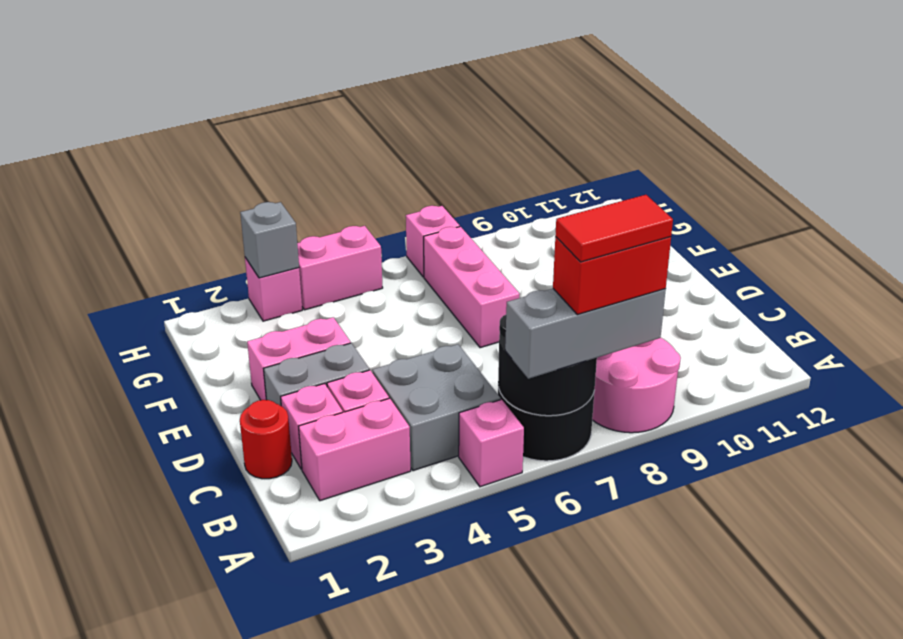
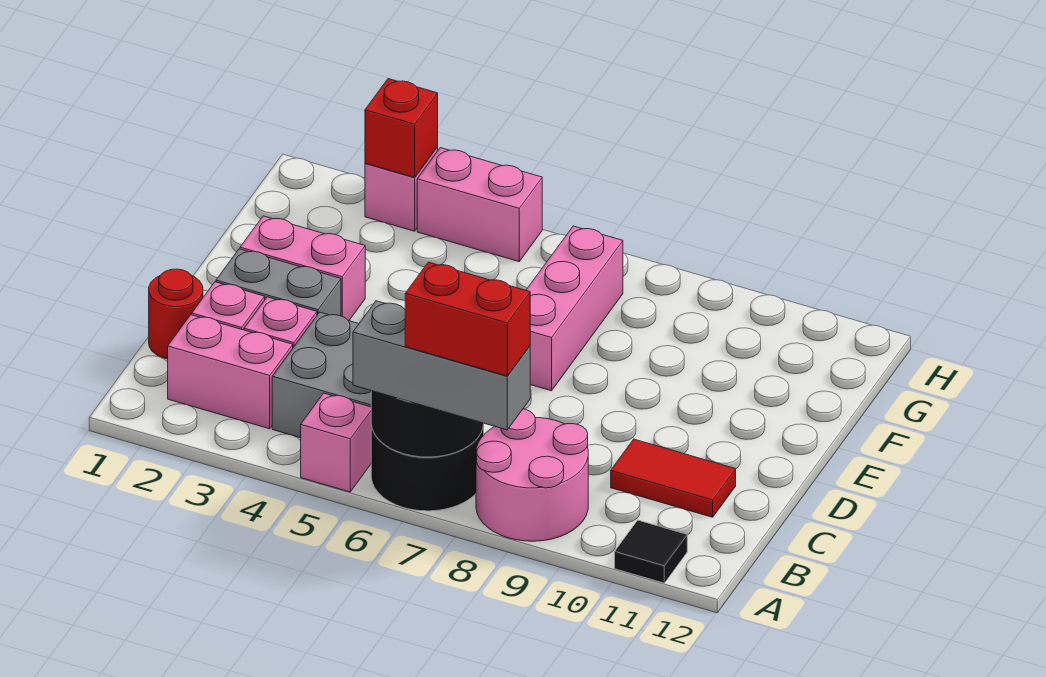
red tile A7:A8 level 5 -> red tile C10:C11 level 1
none -> black tile A11 level 1
grey brick H3 level 2 -> red brick H3 level 2
pink brick H7 level 1 -> none

